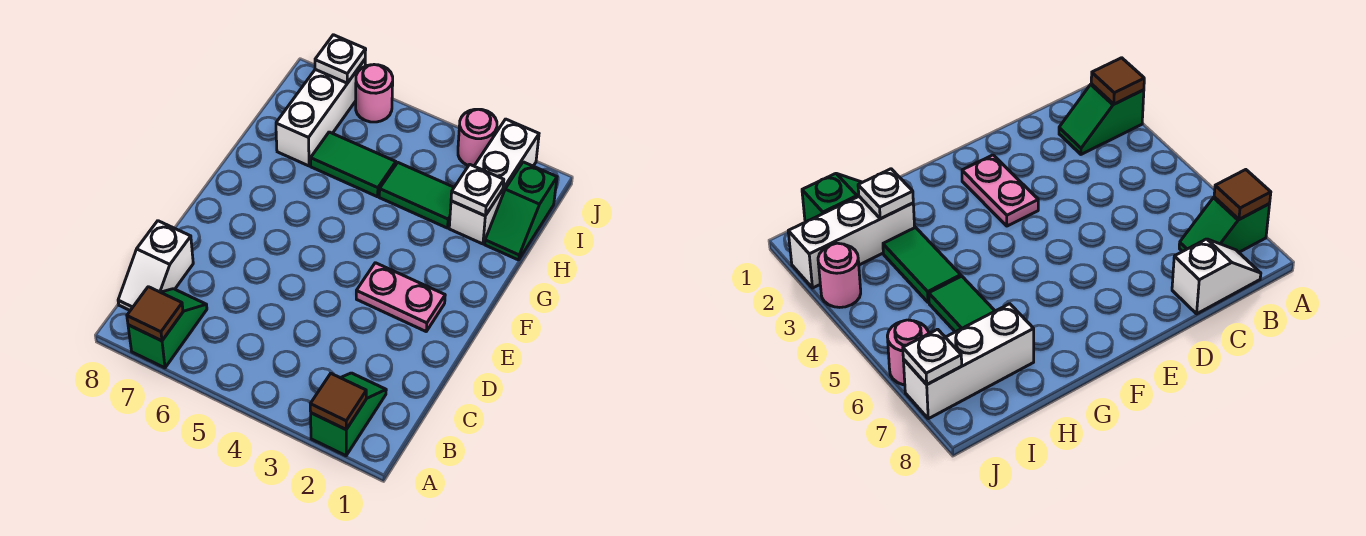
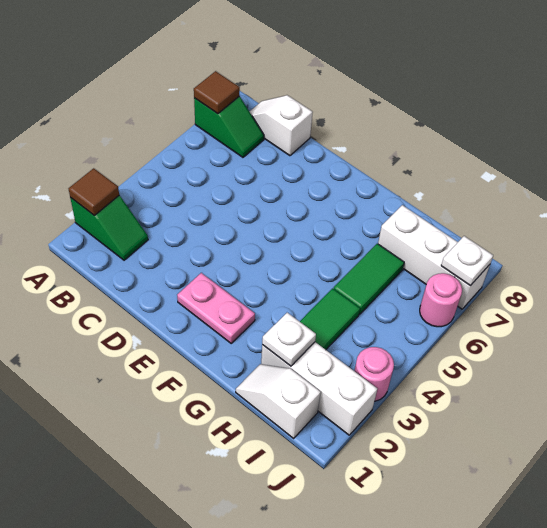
pink plate E2:E3 level 1 -> pink plate E2:F2 level 1
green slope H1:I1 level 1 top I -> white slope H1:I1 level 1 top I

